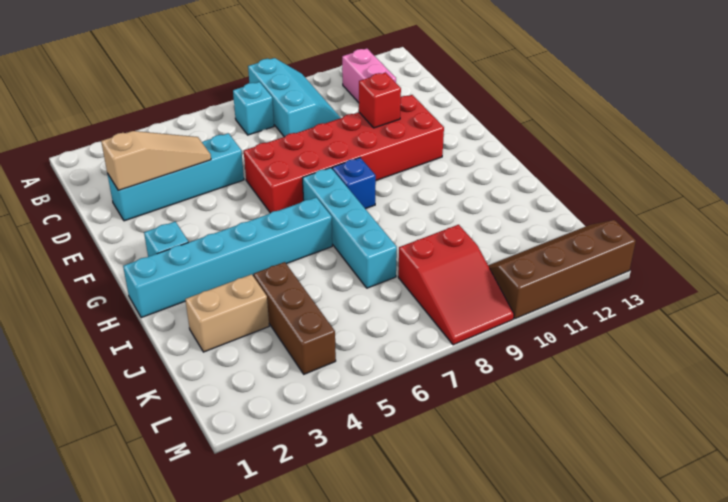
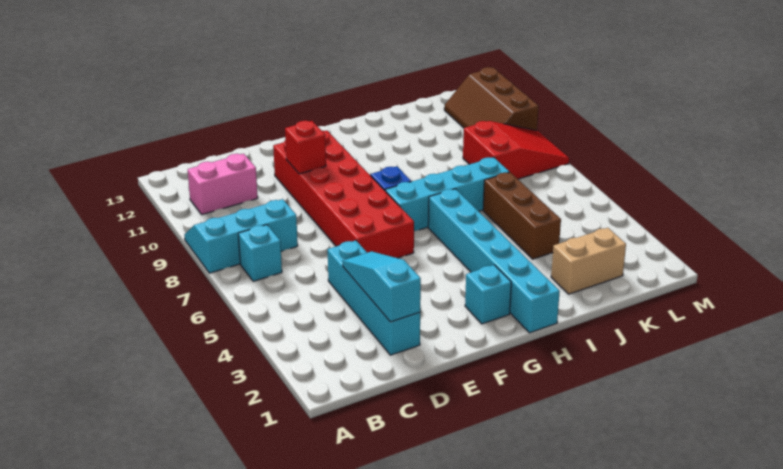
tan slope D2:D4 level 2 top 2 -> cyan slope D2:D4 level 2 top 2
tan brick J2:J3 level 1 -> tan brick J2:K2 level 1
brown brick J4:L4 level 1 -> brown brick J4:J6 level 1
brown slope L10:M13 level 1 top M -> brown slope L10:M12 level 1 top M

